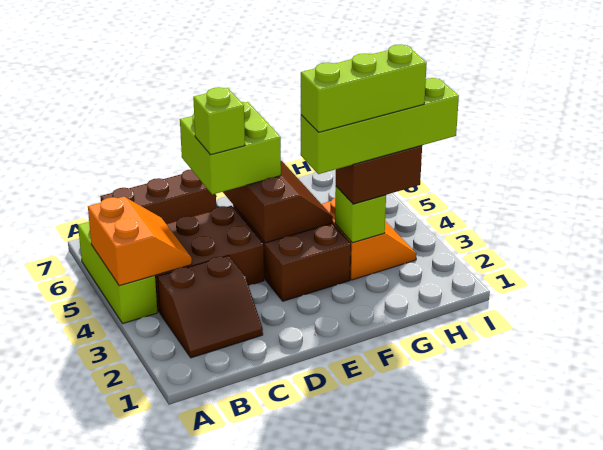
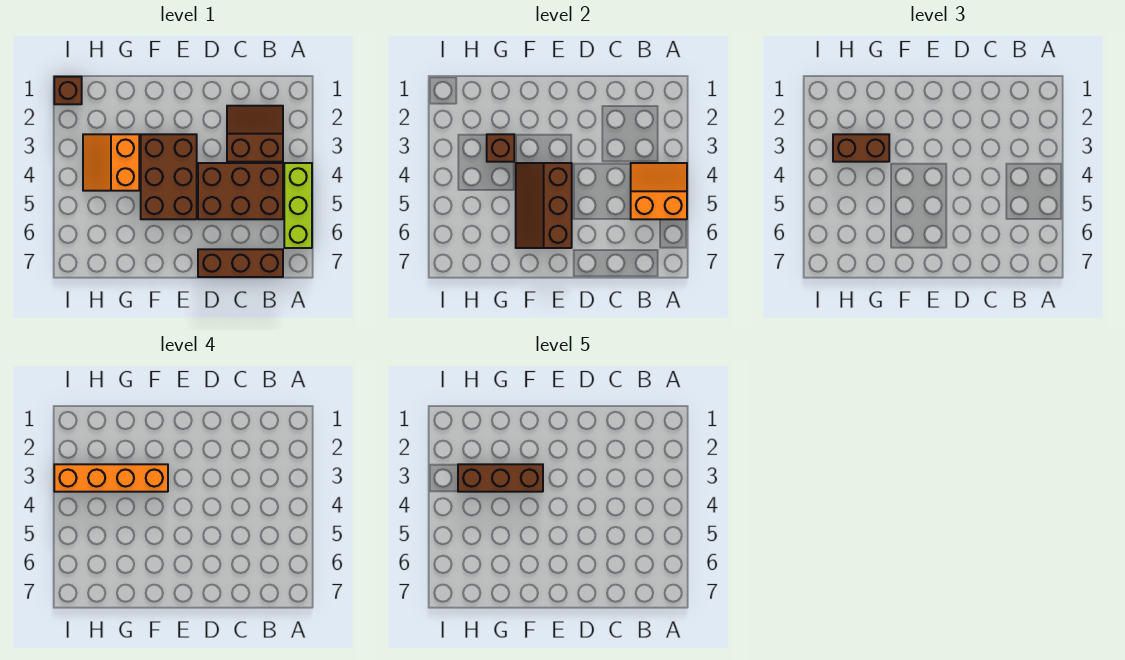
orange slope A4:B5 level 2 top A -> orange slope A4:B5 level 2 top 5
lime brick D5:E6 level 3 -> none
lime brick D5 level 4 -> none
lime brick F3:I3 level 4 -> orange brick F3:I3 level 4
lime brick F3:H3 level 5 -> brown brick F3:H3 level 5
lime brick G3 level 2 -> brown brick G3 level 2
none -> brown brick I1 level 1

